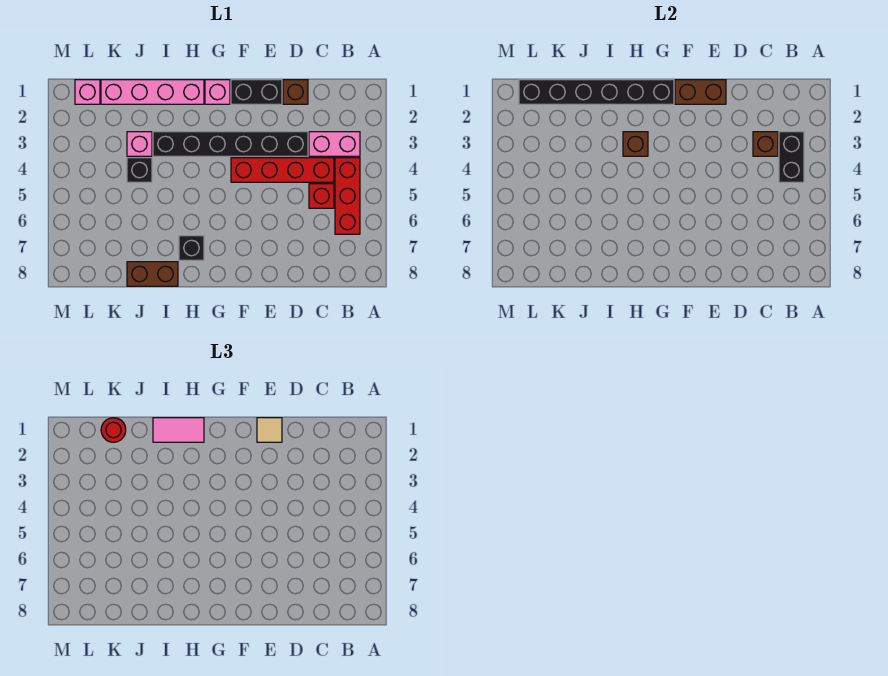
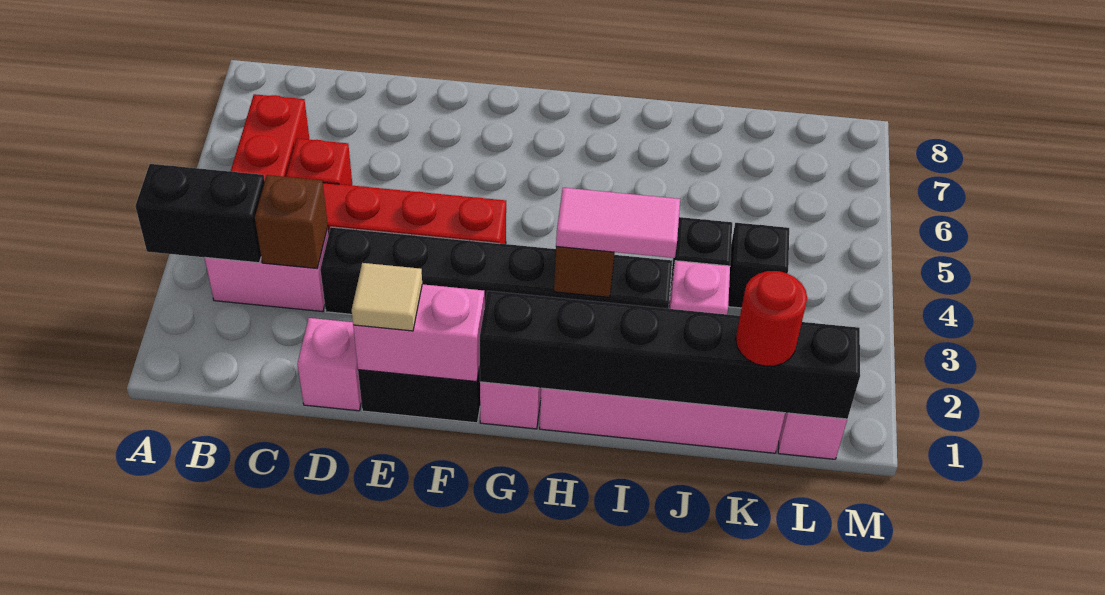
black brick B3:B4 level 2 -> black brick A3:B3 level 2
brown brick D1 level 1 -> pink brick D1 level 1
brown brick E1:F1 level 2 -> pink brick E1:F1 level 2
pink tile H1:I1 level 3 -> pink tile H3:I3 level 3
black brick H7 level 1 -> black brick K4 level 1
brown brick I8:J8 level 1 -> none

